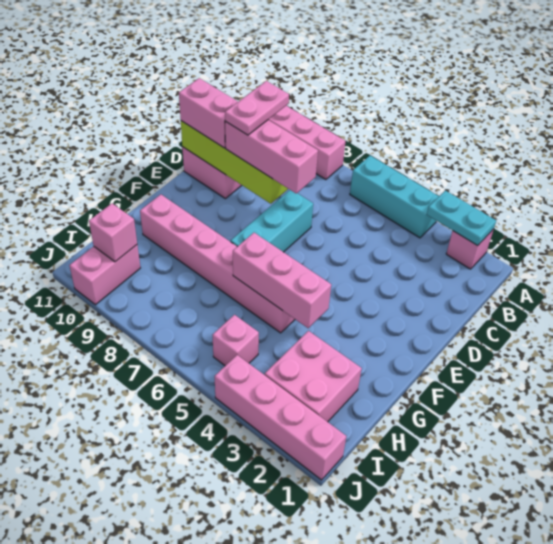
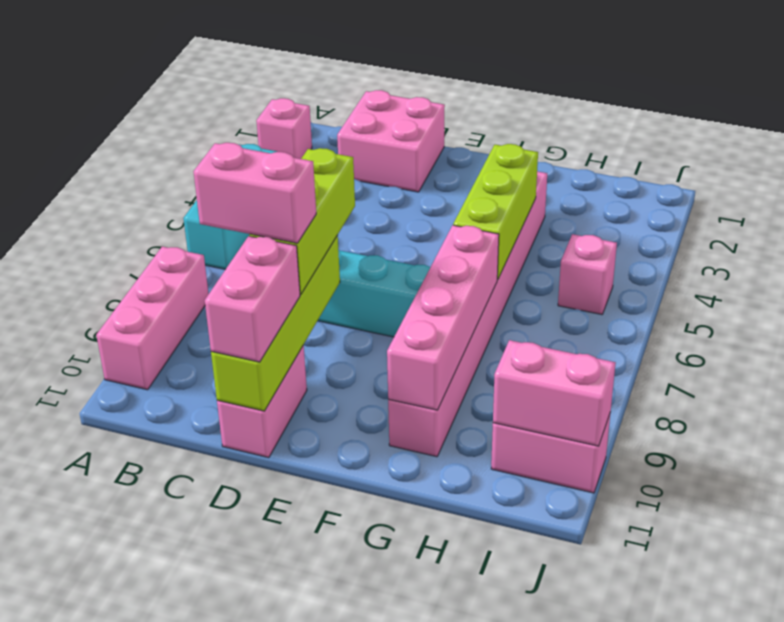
cyan plate A2:A3 level 2 -> none
pink plate C9:D9 level 4 -> pink brick C9:D9 level 4
pink brick D7:D9 level 3 -> lime brick D7:D9 level 3
pink brick G4:G6 level 2 -> lime brick G4:G6 level 2
pink brick G5:G10 level 1 -> pink brick G3:G10 level 1
pink brick H2:I3 level 1 -> pink brick C1:D2 level 1
pink brick I10 level 2 -> pink brick I10:J10 level 2
pink brick J1:J4 level 1 -> pink brick G7:G10 level 2

